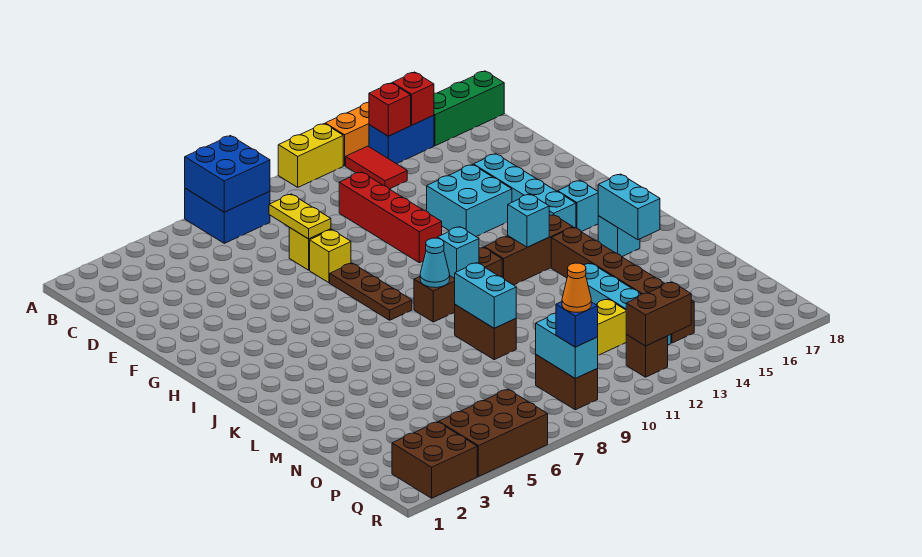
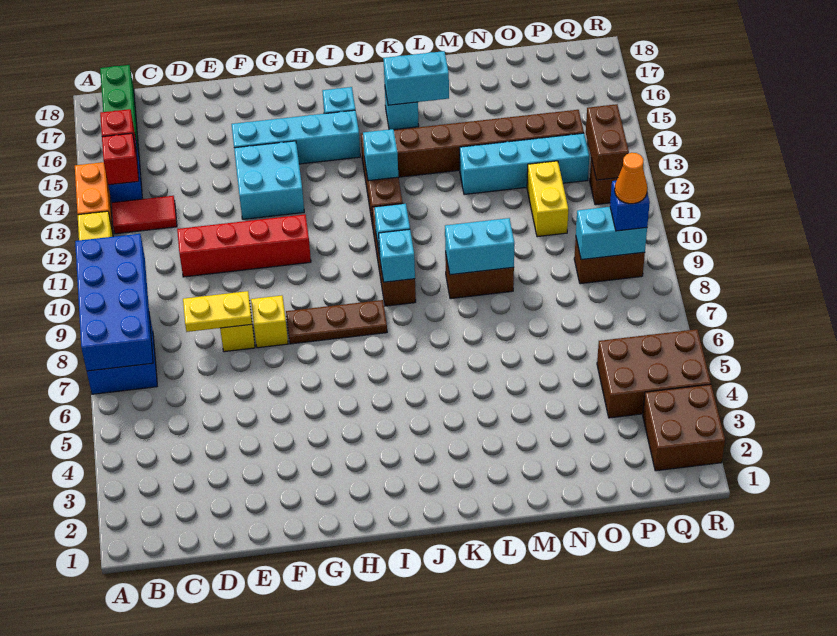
blue brick A7:B8 level 2 -> blue brick A7:B10 level 2
cyan cone J9 level 2 -> cyan brick J9 level 2
brown brick Q4:R6 level 1 -> brown brick P4:R5 level 1

